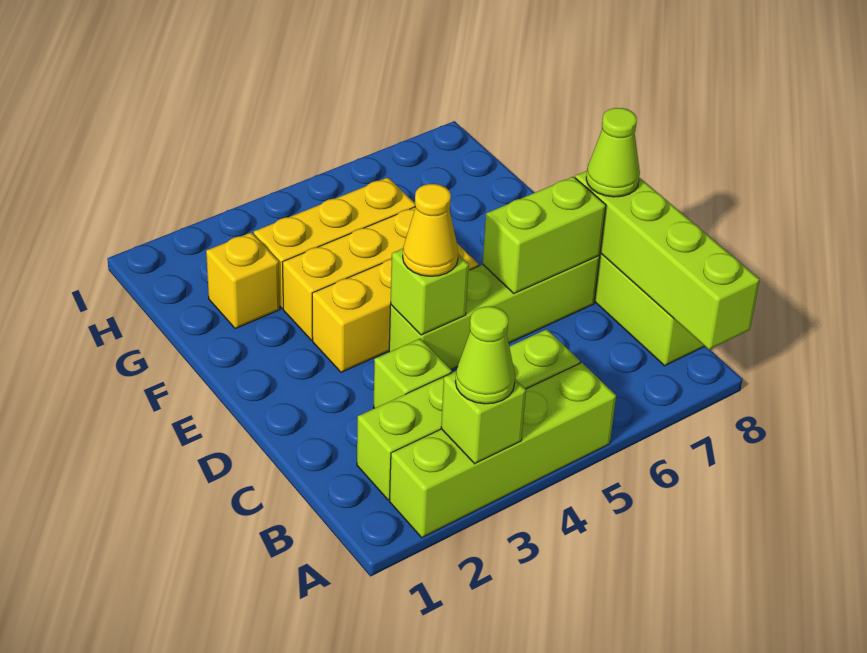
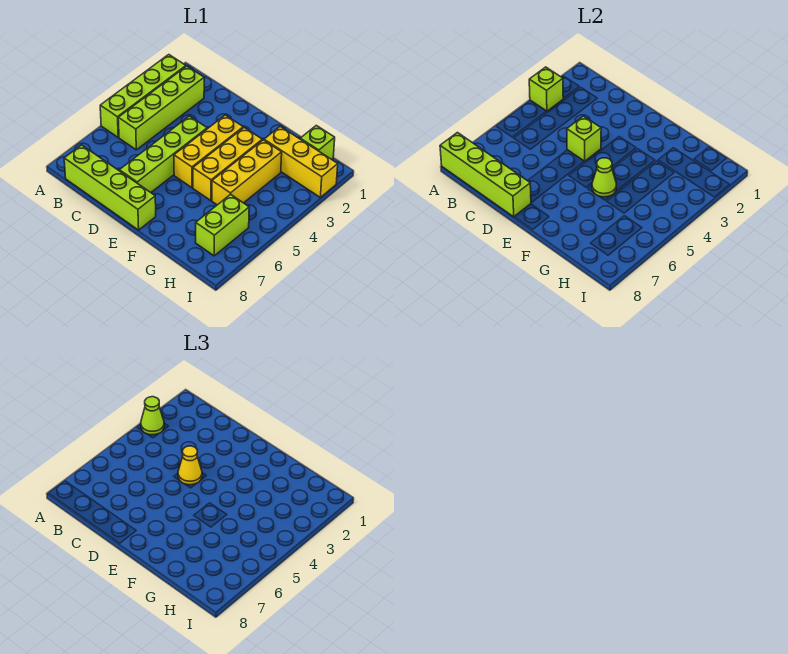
lime brick C3 level 1 -> lime brick H1 level 1
lime brick D6:D7 level 2 -> lime brick H6:H7 level 1
lime cone D8 level 3 -> lime cone F5 level 2
yellow brick G2 level 1 -> yellow brick G2:I2 level 1

